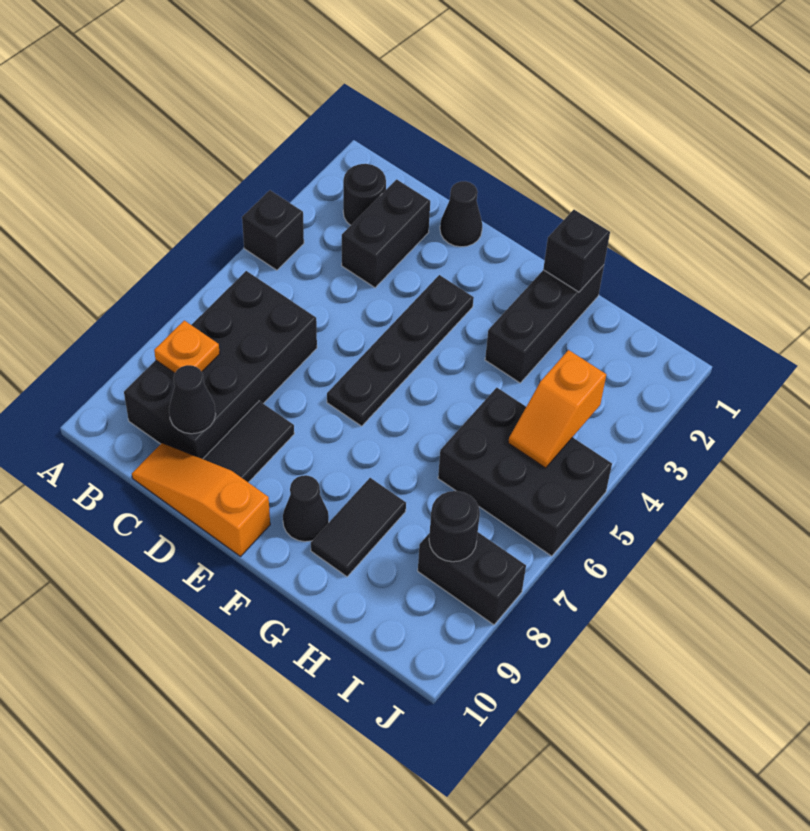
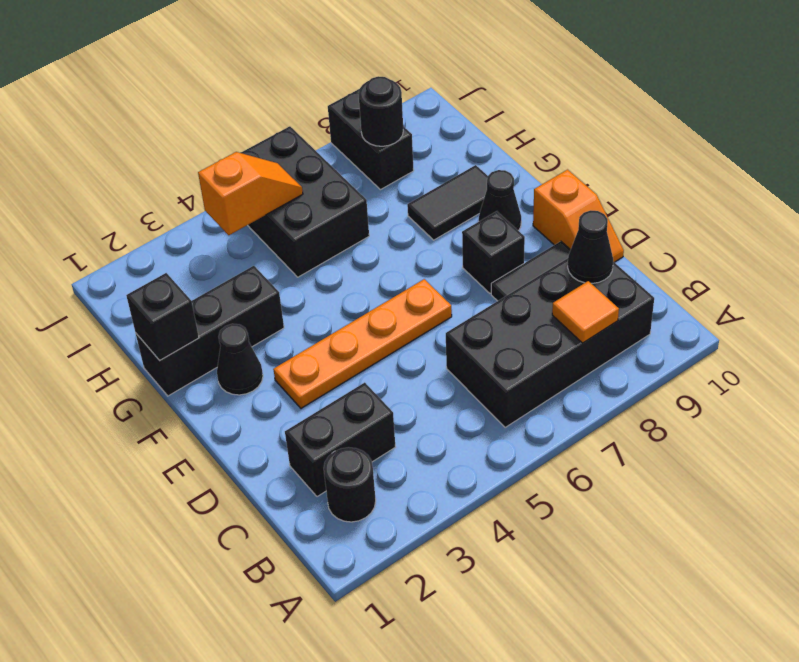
black brick A4 level 1 -> black brick E8 level 1
orange plate B8 level 2 -> orange tile B8 level 2
orange slope C10:E10 level 1 top E -> orange slope D10:E10 level 1 top E
black cone D1 level 1 -> black cone F2 level 1
black plate E3:E6 level 1 -> orange plate E3:E6 level 1

